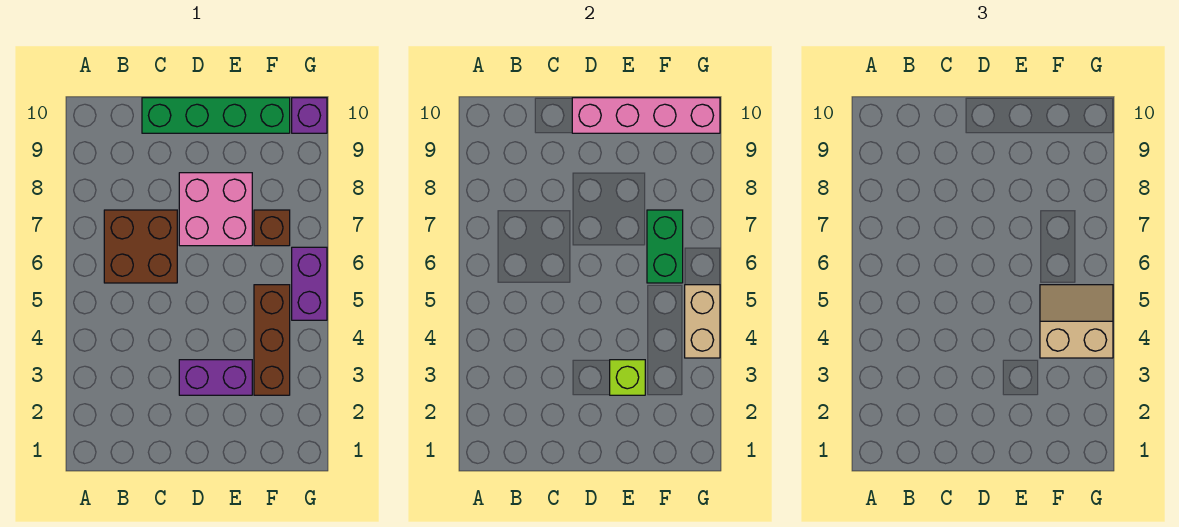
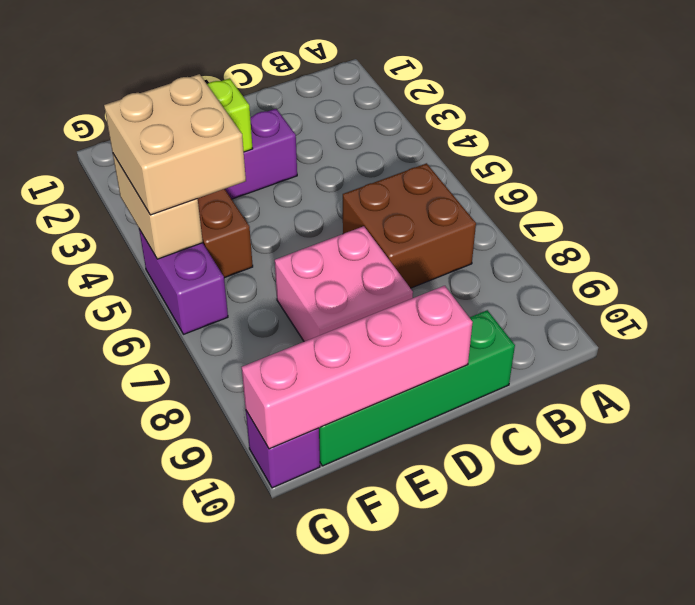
tan slope F4:G5 level 3 top 4 -> tan brick F4:G5 level 3
green brick F6:F7 level 2 -> none
brown brick F7 level 1 -> none

